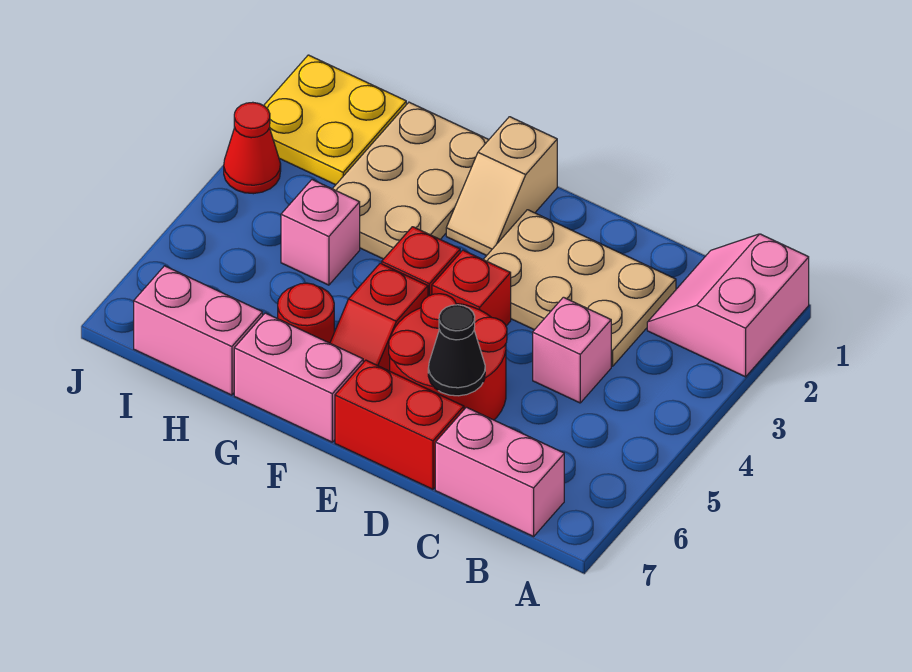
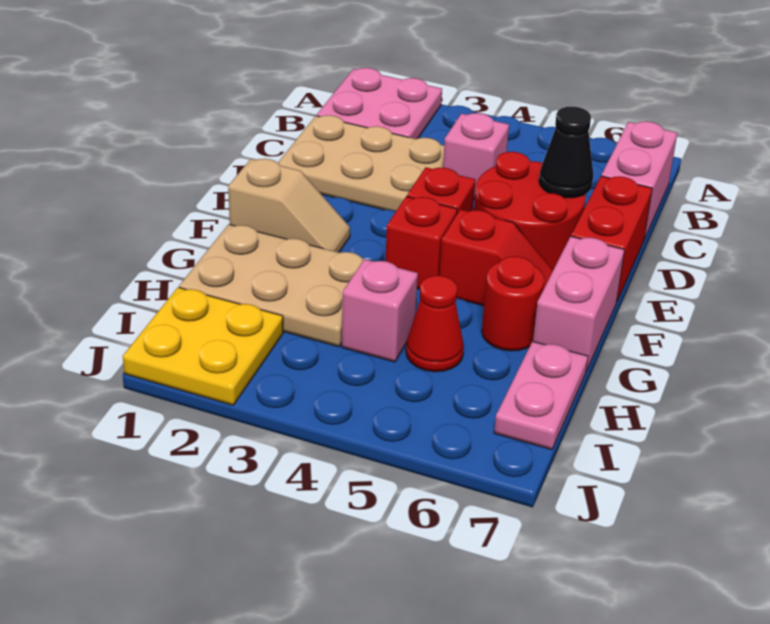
pink slope A1:B2 level 1 top A -> pink plate A1:B2 level 1
tan plate C2:E3 level 1 -> tan plate C1:D3 level 1
pink brick H7:I7 level 1 -> pink plate H7:I7 level 1
red cone J3 level 1 -> red cone H5 level 1

